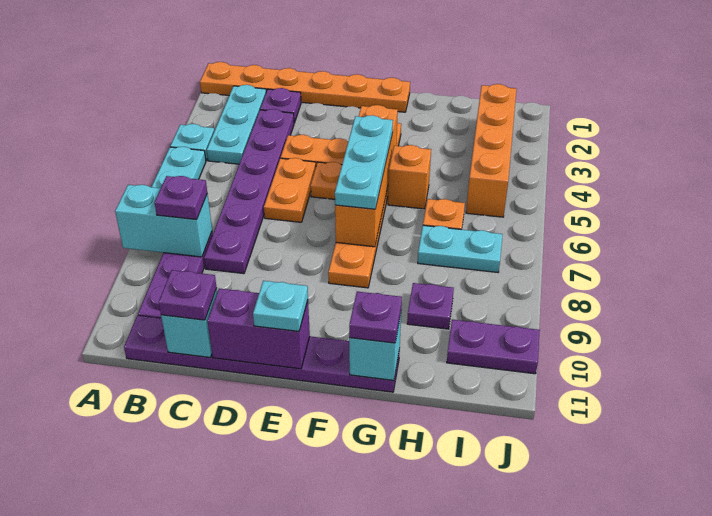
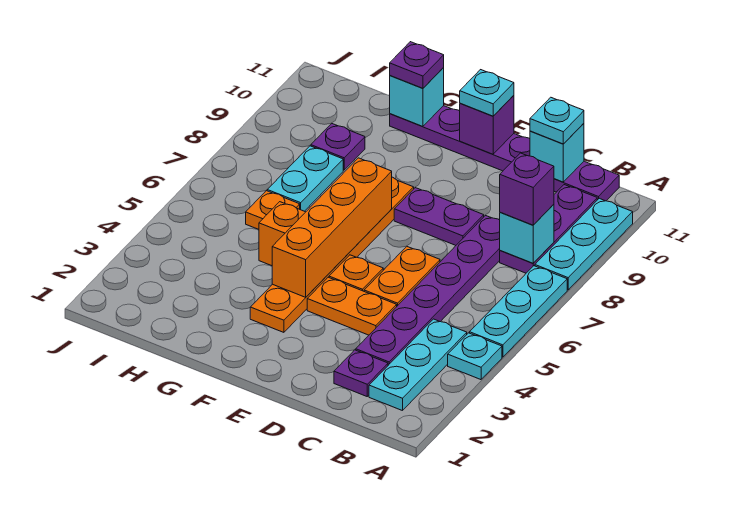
orange plate A1:F1 level 1 -> none
cyan brick A8:B8 level 2 -> cyan brick B8 level 2
purple plate B8 level 3 -> purple brick B8 level 3
purple plate C11 level 3 -> cyan plate C11 level 3
purple brick D11:E11 level 2 -> purple brick E11 level 2
cyan plate F5:F7 level 3 -> cyan plate A8:A10 level 1
cyan plate H7:I7 level 1 -> cyan plate H7:H8 level 1
orange brick I2:I5 level 1 -> none
purple plate I10:J10 level 1 -> purple plate D8:E8 level 1

